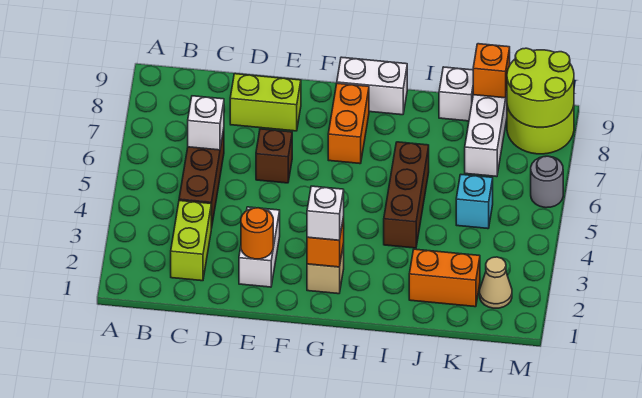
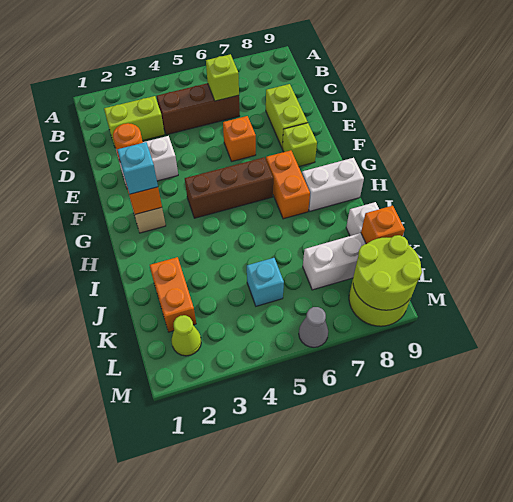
white brick C6 level 2 -> lime brick C6 level 2
brown brick E6 level 1 -> orange brick E6 level 1
none -> lime brick F8 level 1
white brick G2 level 3 -> cyan brick G2 level 3
orange brick G7:G8 level 1 -> orange brick G7:H7 level 1
white brick G9:H9 level 1 -> white brick H8:H9 level 1
brown brick I4:I6 level 1 -> brown brick G4:G6 level 1
tan cone L2 level 1 -> lime cone L2 level 1
grey round brick M6 level 1 -> grey cone M6 level 1

